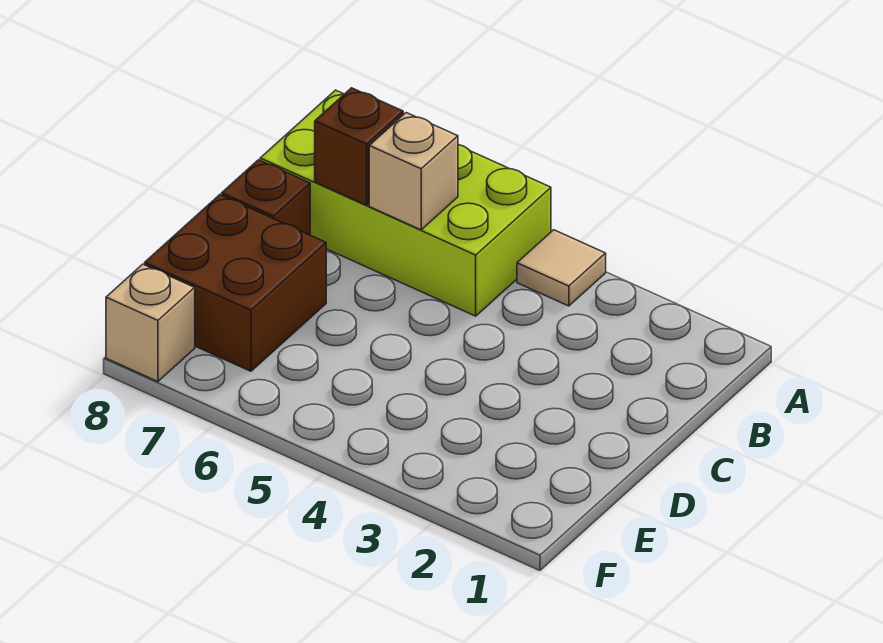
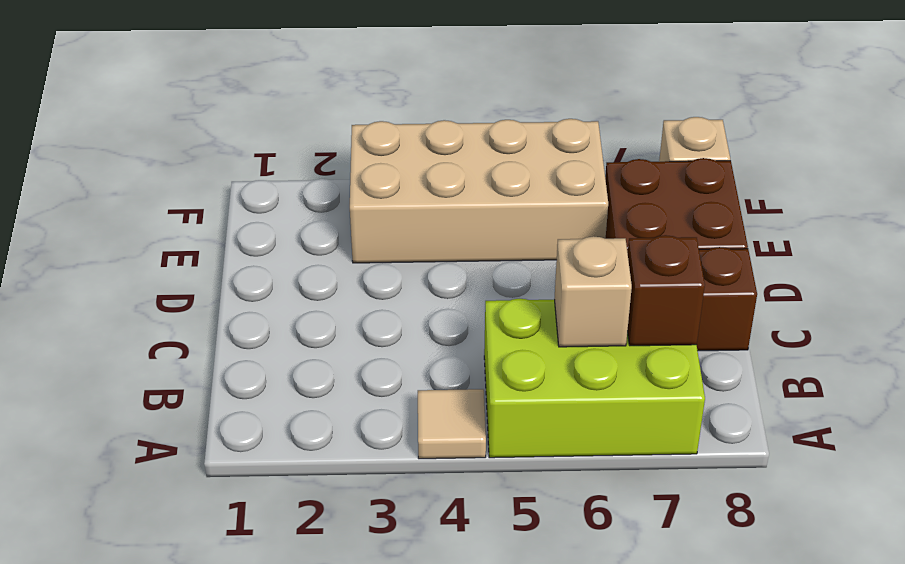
lime brick A5:B8 level 1 -> lime brick A5:B7 level 1
none -> tan brick E3:F6 level 1

